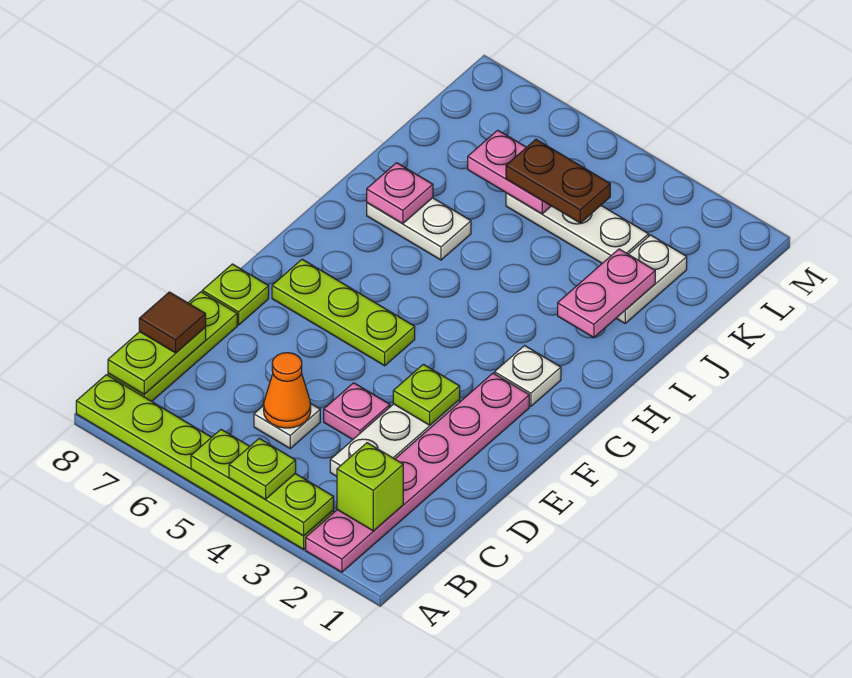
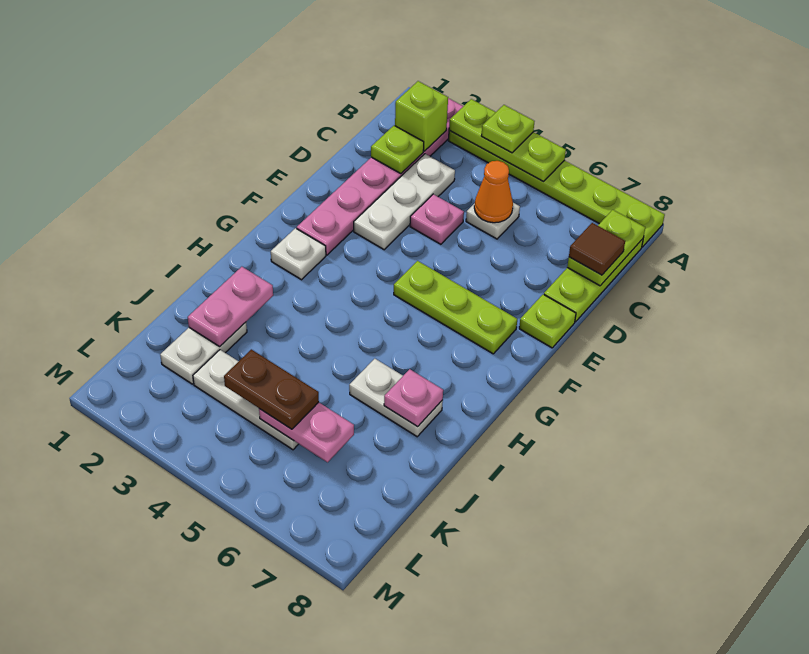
lime plate E3 level 2 -> lime plate C2 level 2

